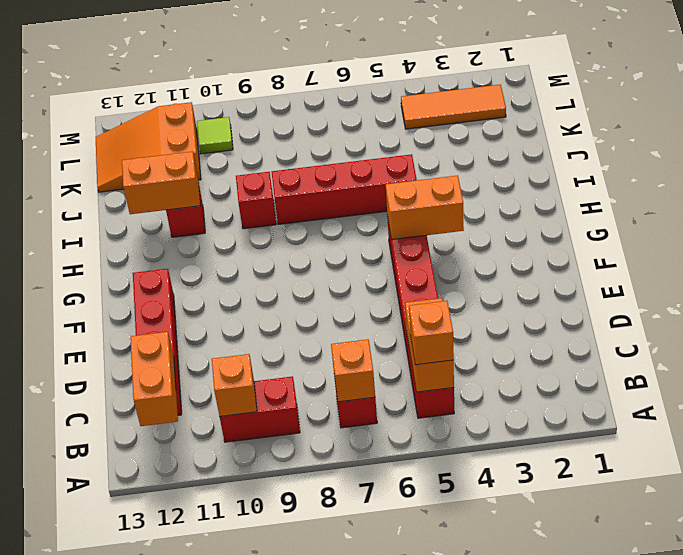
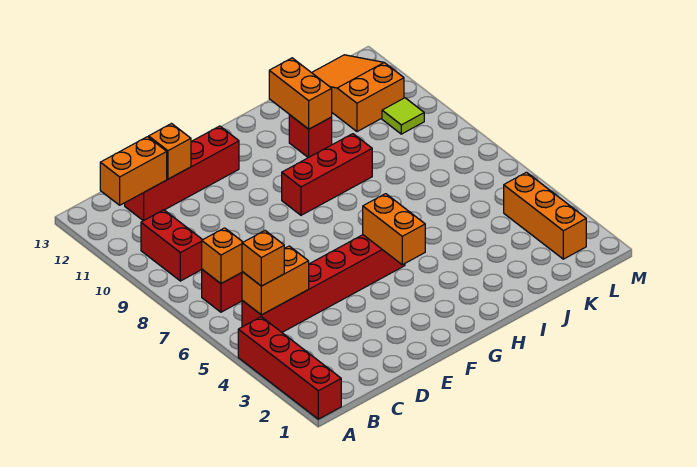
orange brick B10 level 2 -> orange brick D12 level 2
red brick I5:I8 level 1 -> red brick A1:A4 level 1
red brick I9 level 1 -> red brick G9:I9 level 1
orange tile L2:L4 level 1 -> orange brick L2:L4 level 1

